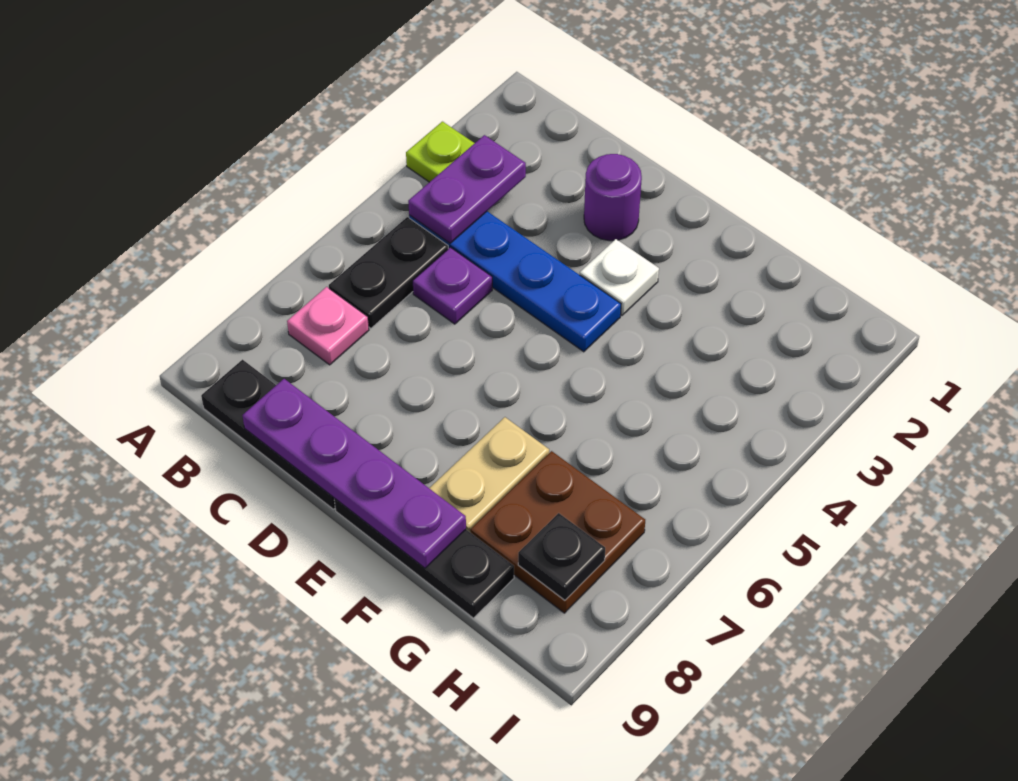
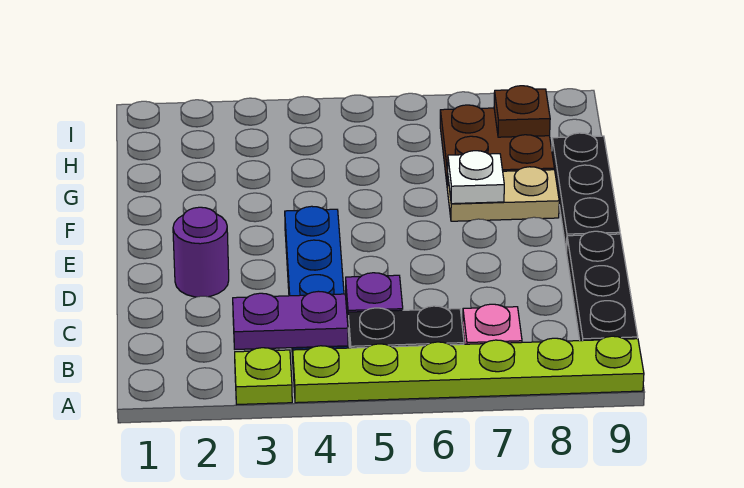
none -> lime plate A4:A9 level 1
purple plate C9:F9 level 2 -> none
white plate E3 level 1 -> white plate F7 level 2
black plate H8 level 2 -> brown plate H8 level 2

